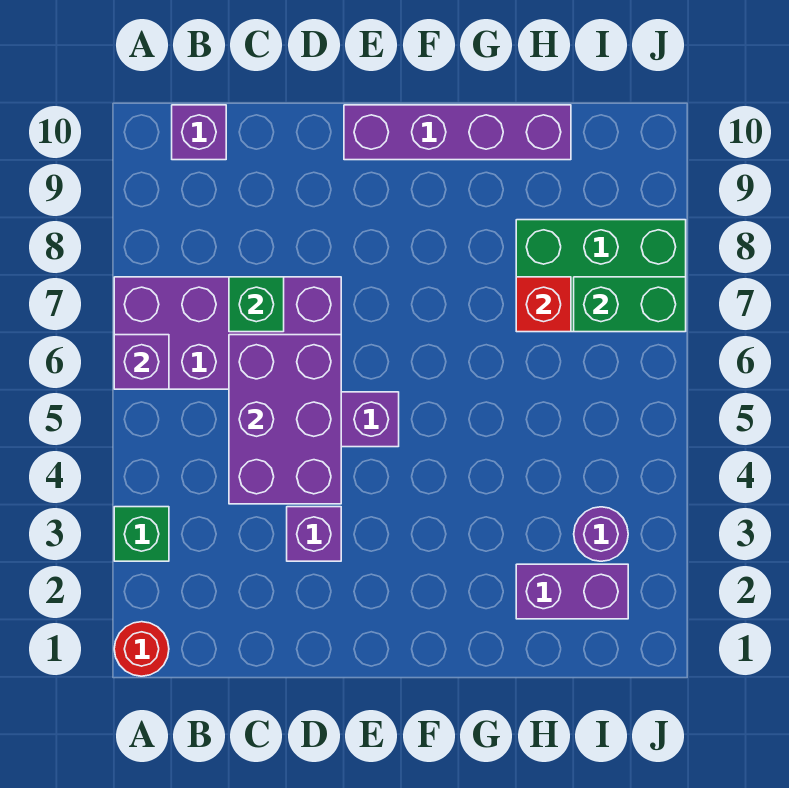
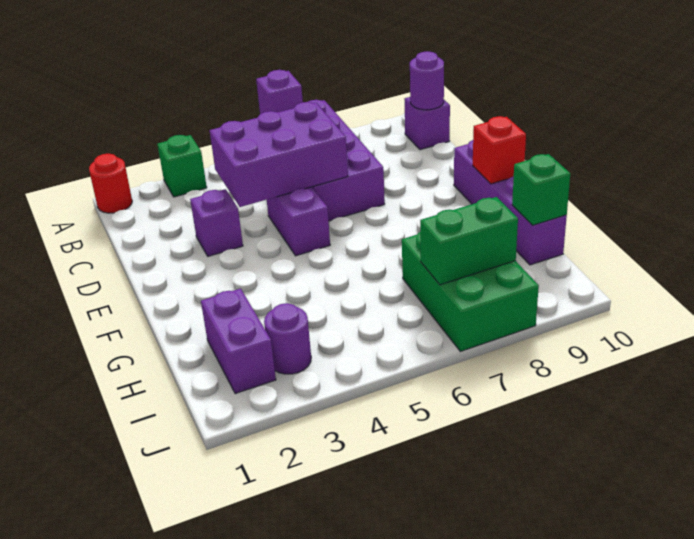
none -> purple round brick B10 level 2
green brick C7 level 2 -> green brick H10 level 2
red brick H7 level 2 -> red brick F10 level 2
green brick I7:J7 level 2 -> green brick I7:I8 level 2

